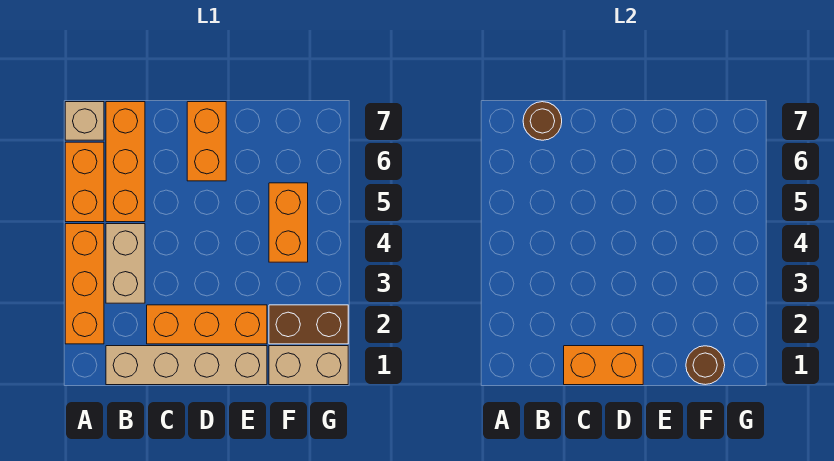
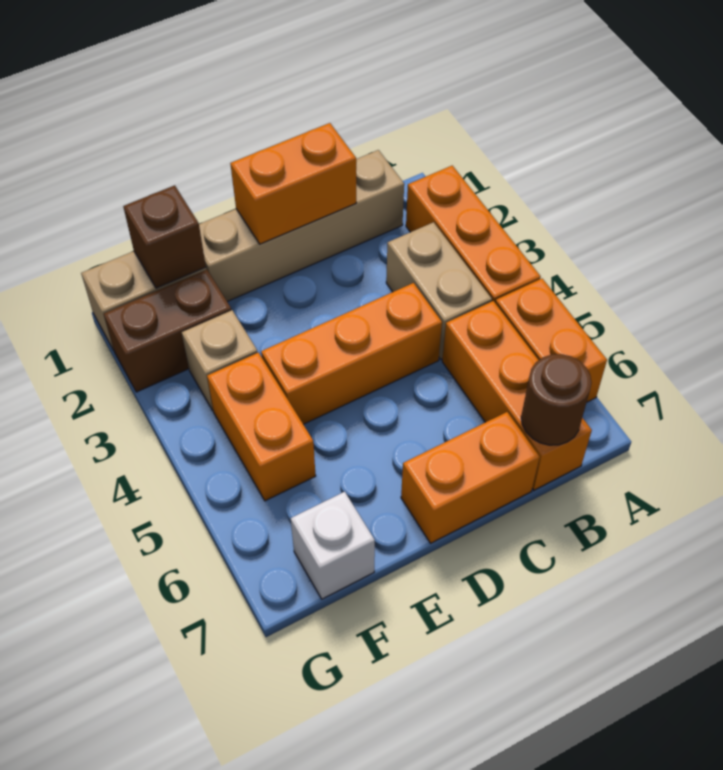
tan brick A7 level 1 -> tan brick F3 level 1
orange brick C2:E2 level 1 -> orange brick C4:E4 level 1
orange brick D6:D7 level 1 -> orange brick C7:D7 level 1
brown round brick F1 level 2 -> brown brick F1 level 2
none -> white brick F7 level 1

